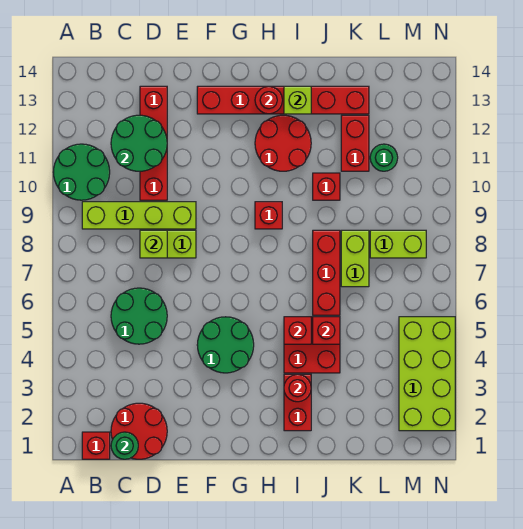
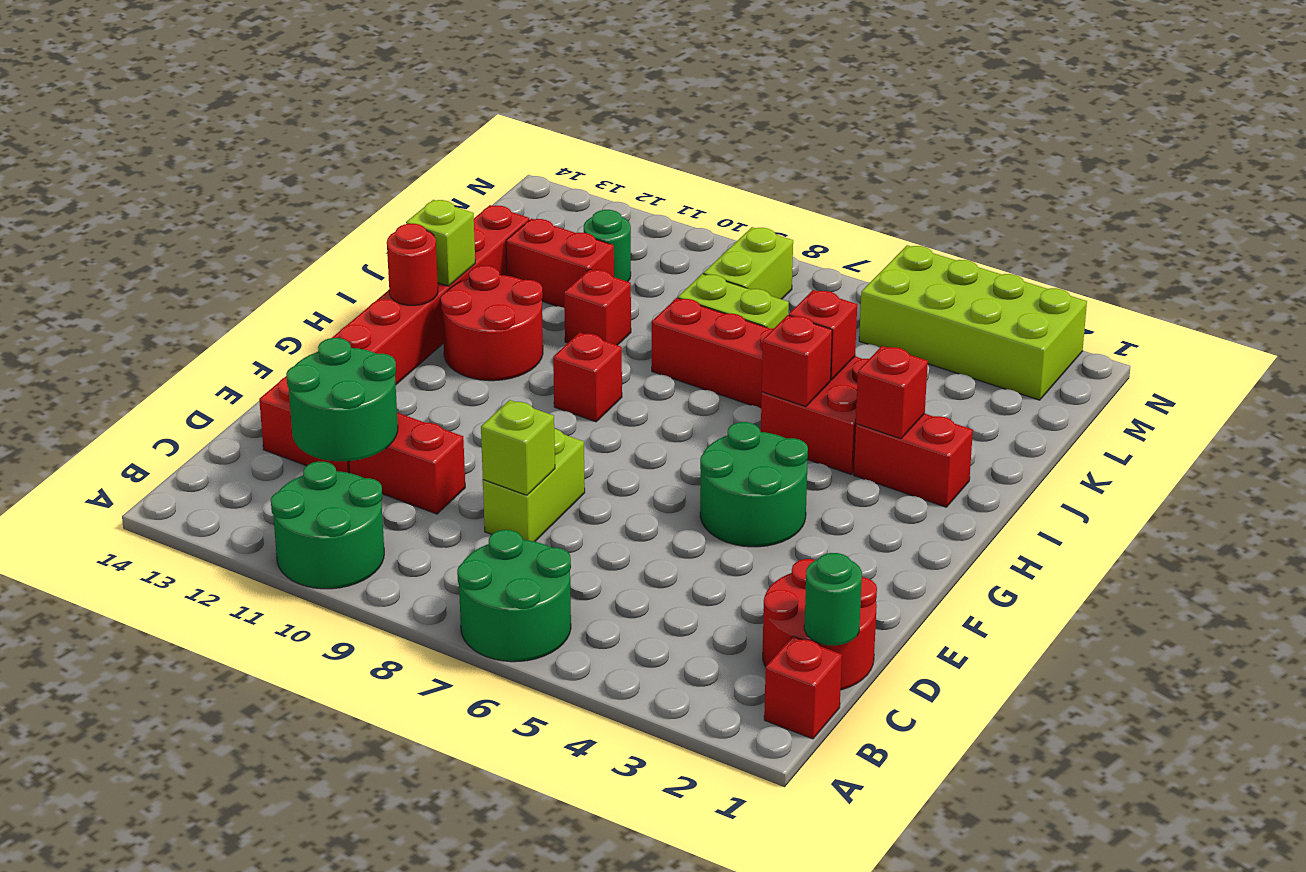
lime brick B9:E9 level 1 -> none
green round brick C5:D6 level 1 -> green round brick A6:B7 level 1
red round brick I3 level 2 -> red brick I3 level 2

